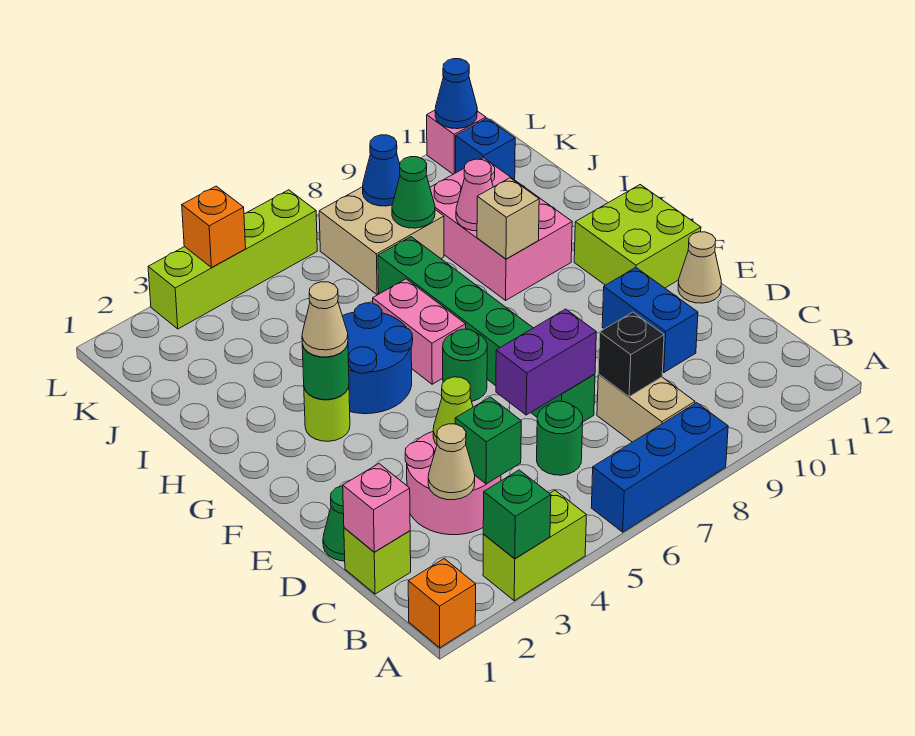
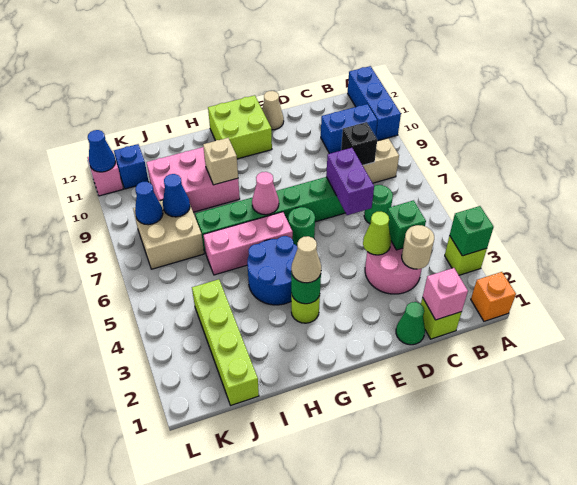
lime brick A3:A4 level 1 -> lime brick A3 level 1
blue brick A6:A8 level 1 -> blue brick A10:A12 level 1
tan cone C3 level 2 -> tan round brick C3 level 2
blue brick D10:E10 level 1 -> blue brick B10:C10 level 1
pink brick G6:H6 level 1 -> pink brick G6:I6 level 1
pink cone I9 level 2 -> pink cone G7 level 2
green cone J8 level 2 -> blue cone J8 level 2
lime brick L3:L6 level 1 -> lime brick J1:J4 level 1
orange brick L4 level 2 -> none

